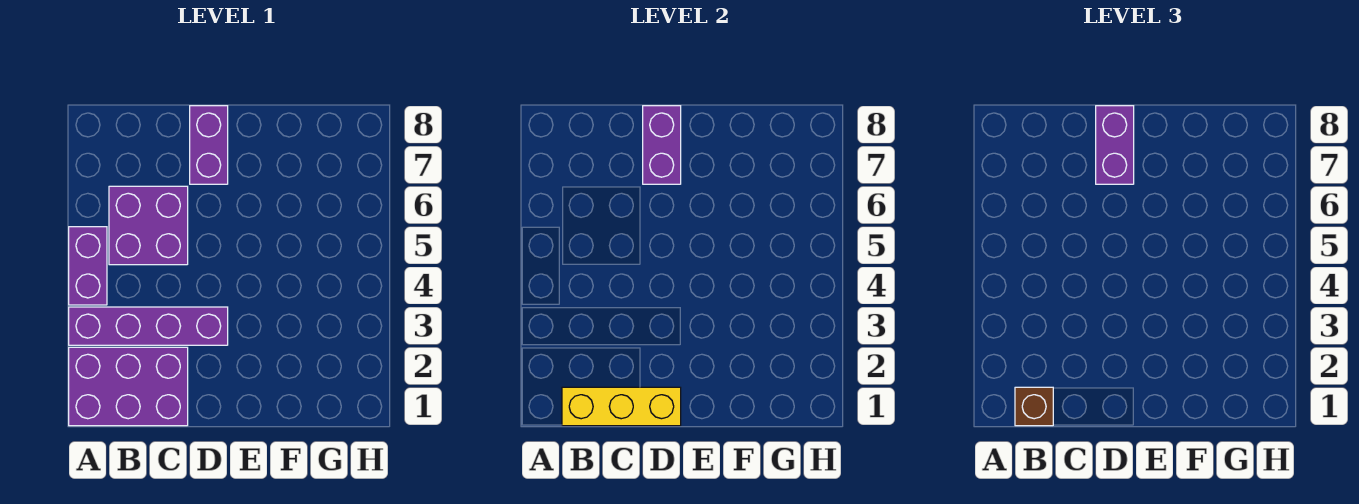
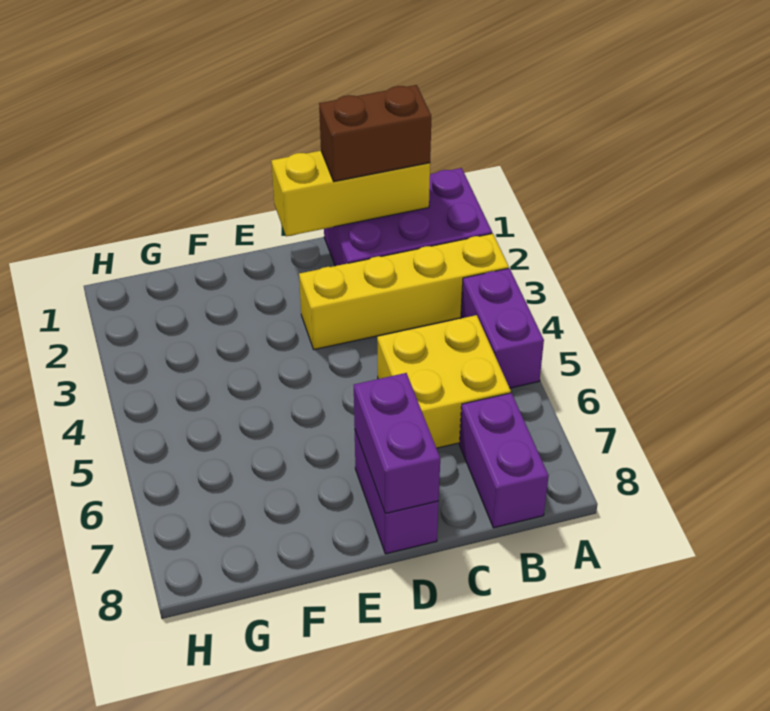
purple brick A3:D3 level 1 -> yellow brick A3:D3 level 1
brown brick B1 level 3 -> brown brick B1:C1 level 3
purple brick B5:C6 level 1 -> yellow brick B5:C6 level 1
purple brick D7:D8 level 3 -> purple brick B7:B8 level 1

